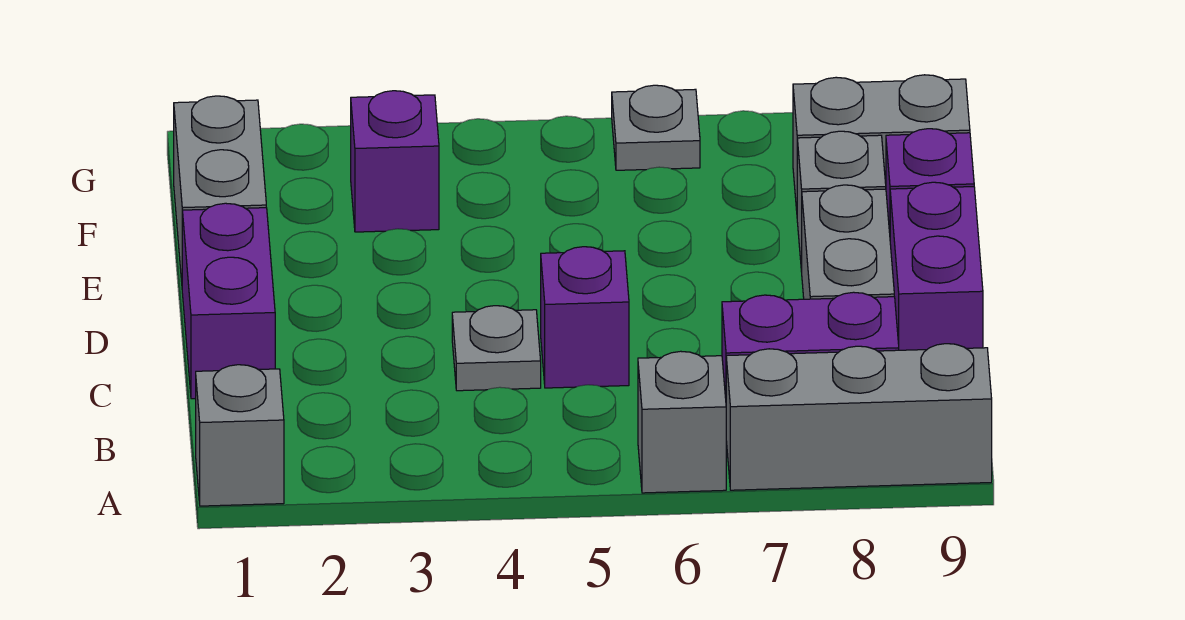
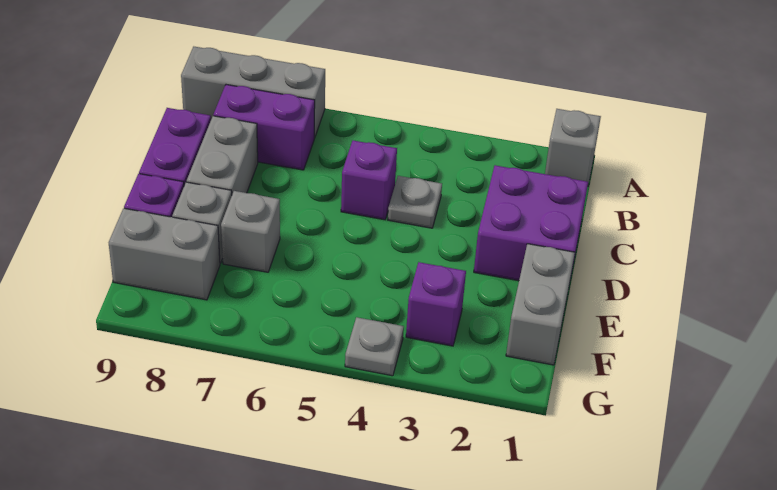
grey brick A6 level 1 -> grey brick E7 level 1
purple brick C1:D1 level 1 -> purple brick C1:D2 level 1
grey plate G6 level 1 -> grey plate G4 level 1

